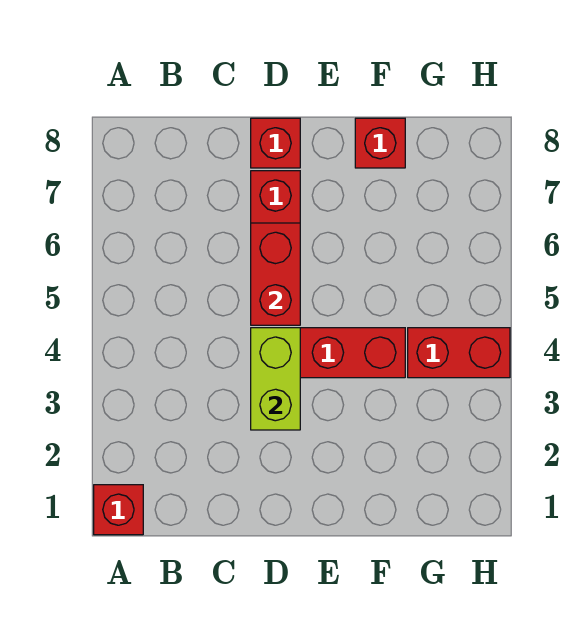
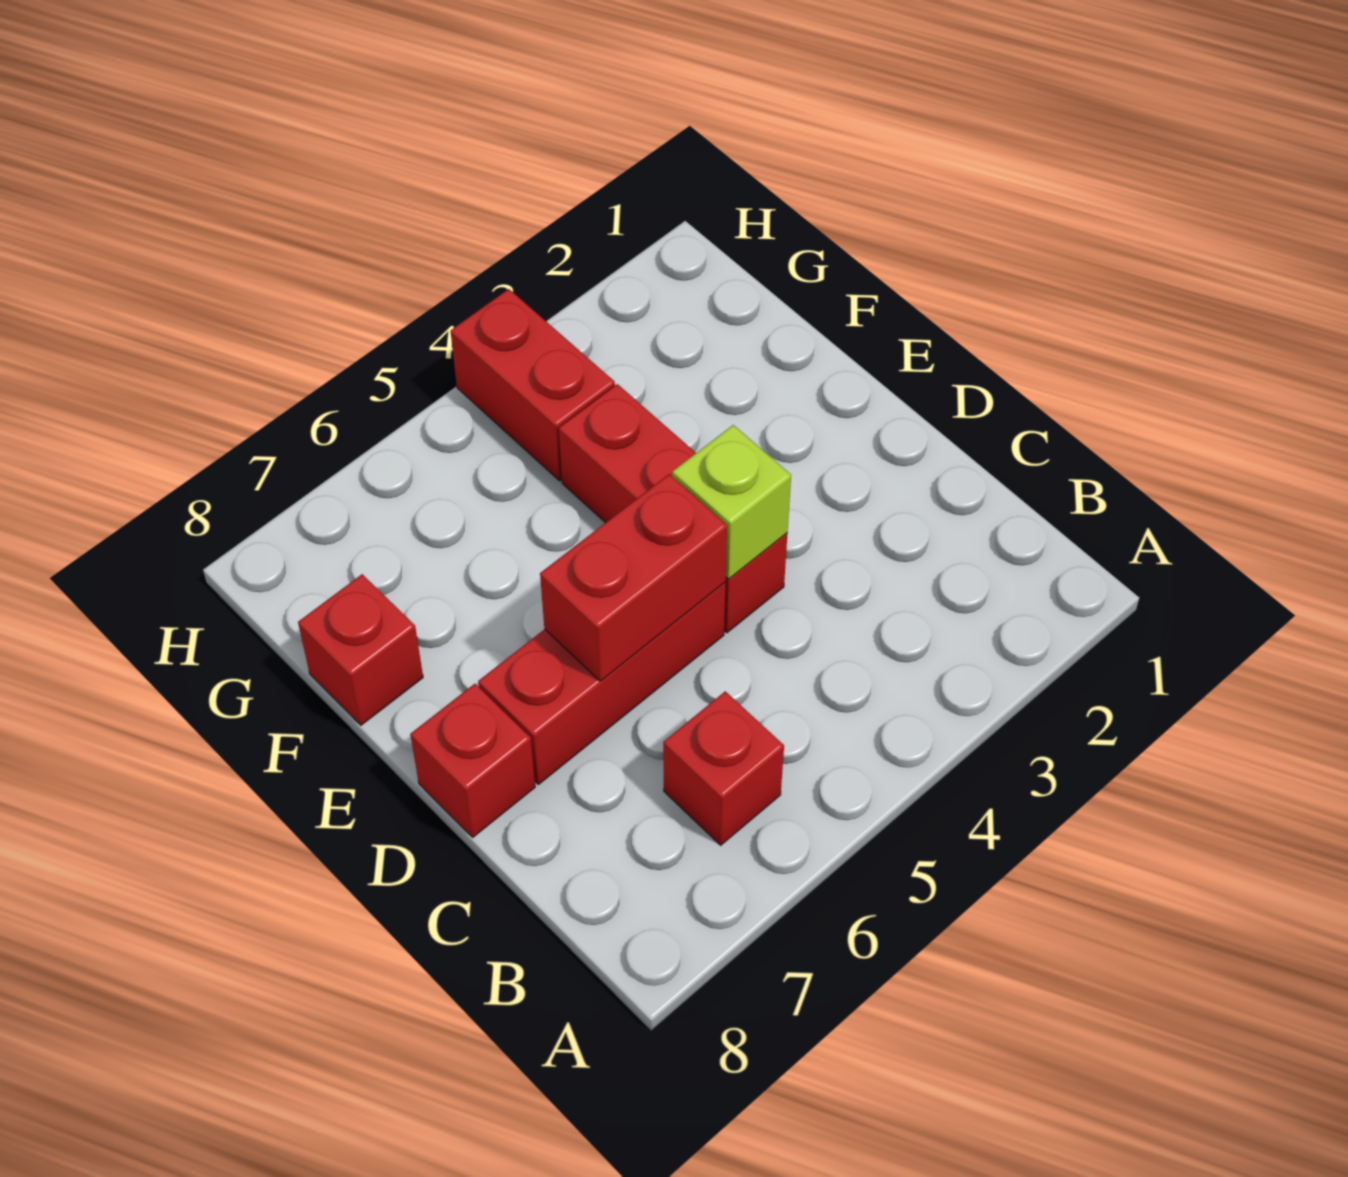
red brick A1 level 1 -> red brick B6 level 1
lime brick D3:D4 level 2 -> lime brick D4 level 2

